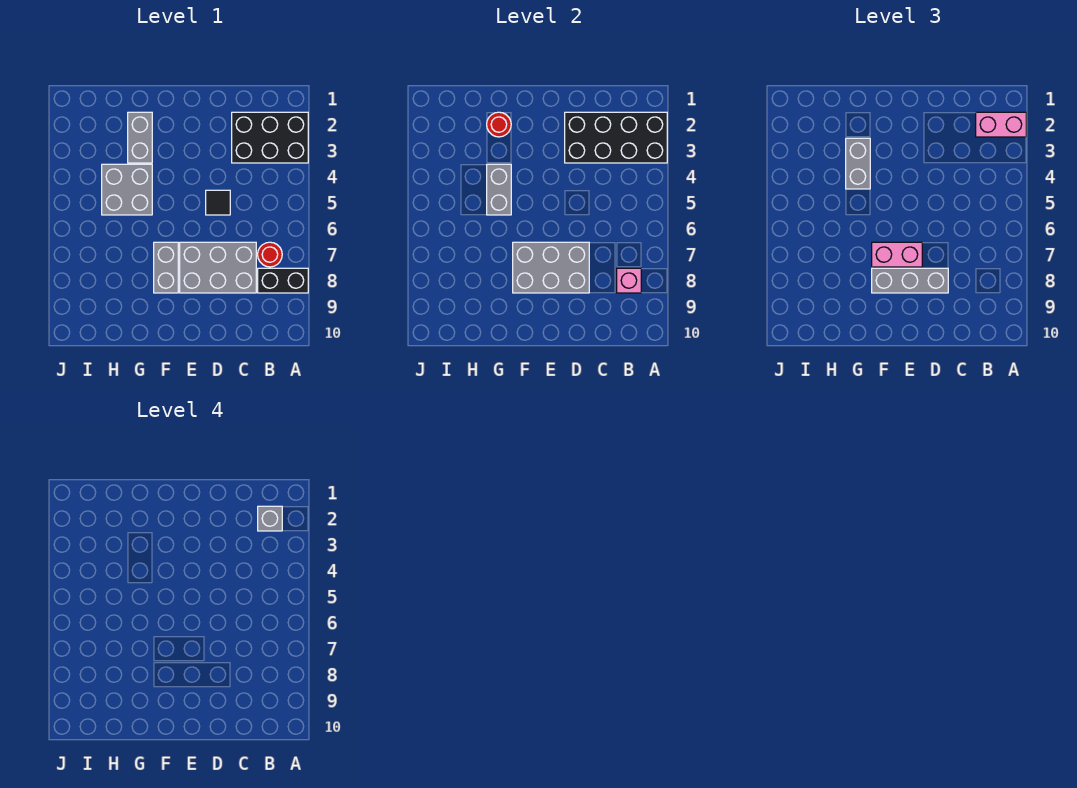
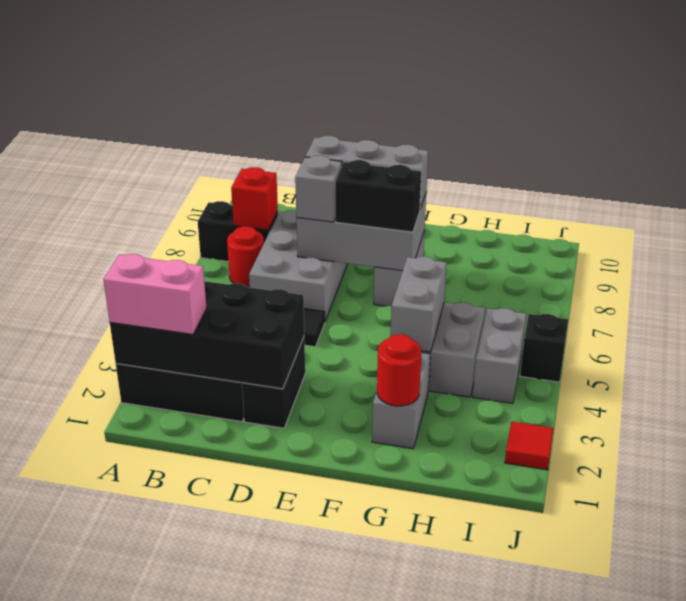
grey brick B2 level 4 -> grey brick D7 level 3
pink brick B8 level 2 -> red brick B8 level 2
grey brick C7:E8 level 1 -> grey brick C6:D8 level 1
none -> black brick D2:D3 level 1
pink brick E7:F7 level 3 -> black brick E7:F7 level 3
grey brick G3:G4 level 3 -> grey brick I4:I5 level 1
none -> red tile J2 level 1
none -> black brick J5 level 1

